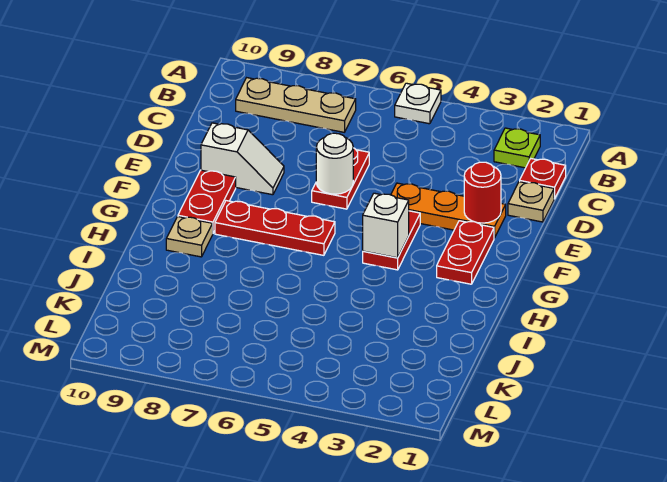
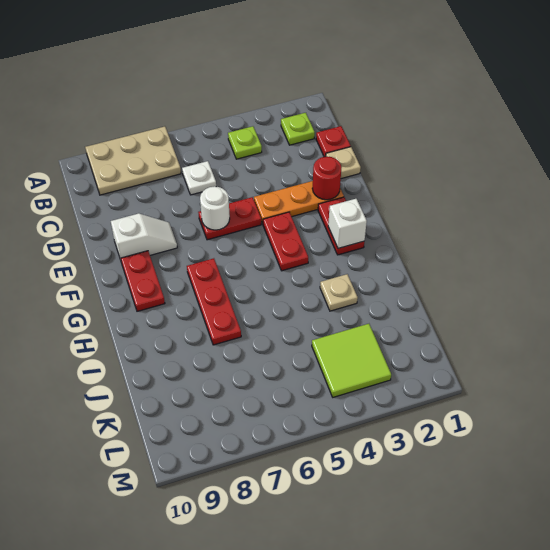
white plate A5 level 1 -> white plate C6 level 1
none -> lime plate B4 level 1
tan plate B7:B9 level 1 -> tan plate A7:B9 level 1
red plate D6:E6 level 1 -> red plate E5:E6 level 1
white brick G4 level 2 -> white brick G2 level 2
red plate G6:G8 level 1 -> red plate G7:I7 level 1
tan plate H9 level 1 -> tan plate I3 level 1
none -> lime tile K3:L4 level 1

